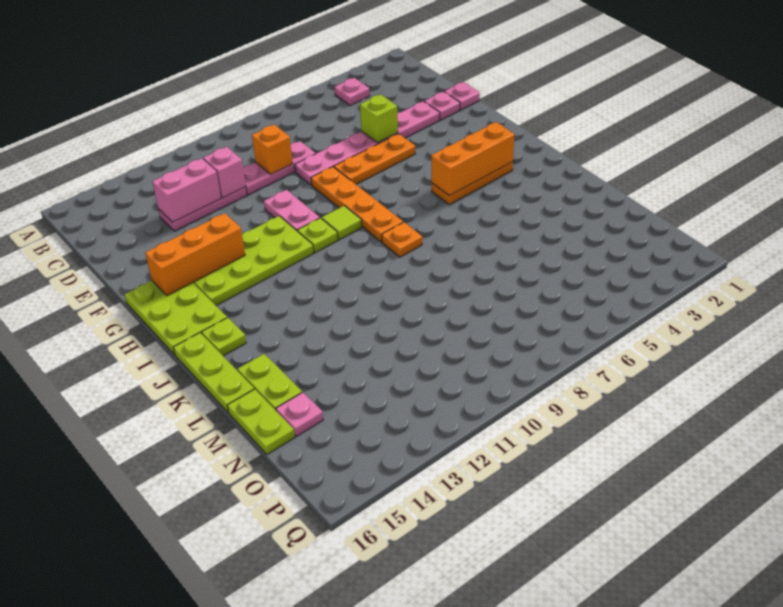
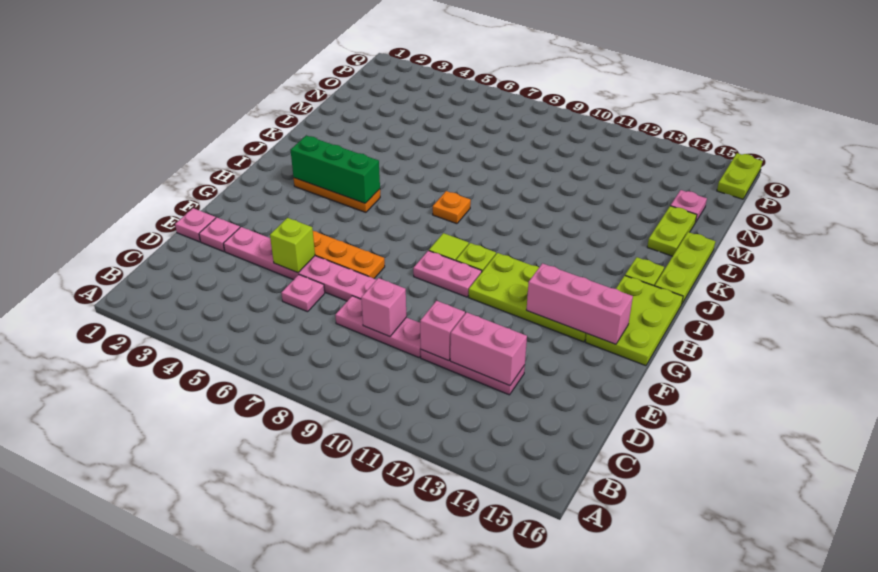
pink plate B4 level 1 -> pink plate D6 level 1
orange brick D9 level 2 -> pink brick D9 level 2
orange plate F8:I8 level 1 -> none
pink plate F10:G10 level 1 -> pink plate G9:G10 level 1
orange brick G13:G15 level 2 -> pink brick G13:G15 level 2
orange brick I3:I5 level 2 -> green brick I3:I5 level 2
lime plate M16:N16 level 1 -> lime plate P16:Q16 level 1

